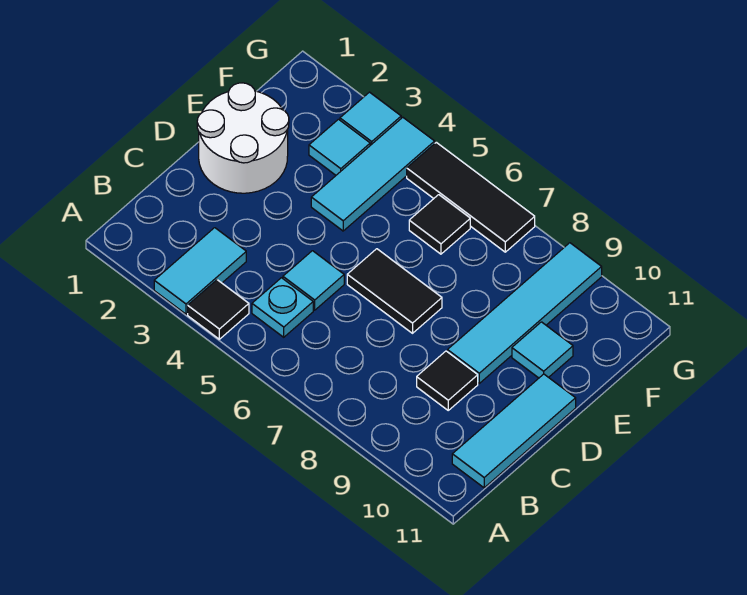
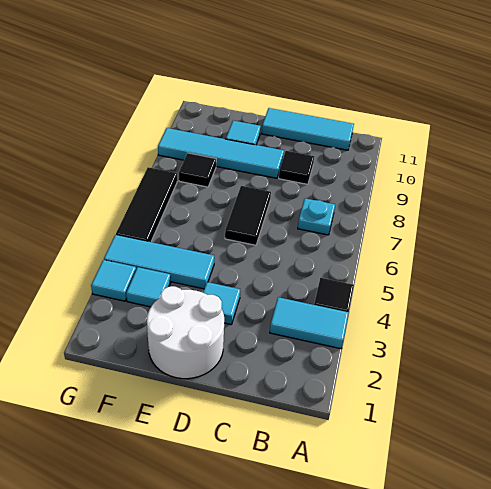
cyan plate B5 level 1 -> cyan plate B7 level 1
cyan tile C5 level 1 -> cyan tile D3 level 1
black tile F6 level 1 -> black tile F8 level 1

